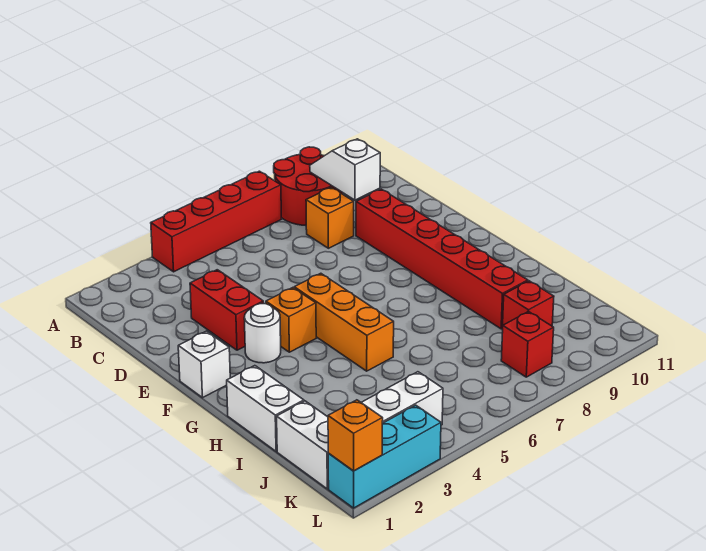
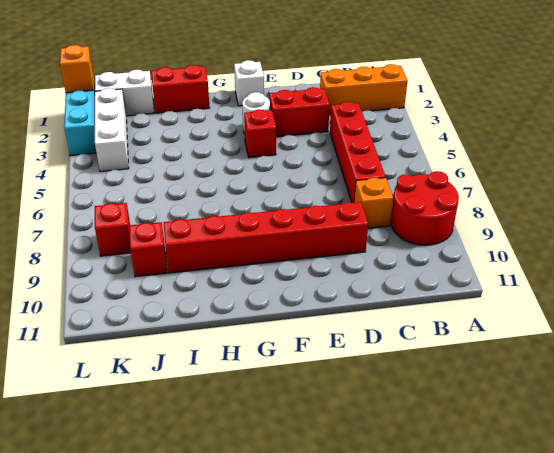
red brick A4:A7 level 1 -> red brick C4:C7 level 1
white slope B9:C9 level 2 top C -> none
orange brick F4 level 1 -> red brick F4 level 1
orange brick F5:H5 level 1 -> orange brick A2:C2 level 1
white brick H1:I1 level 1 -> red brick H1:I1 level 1

